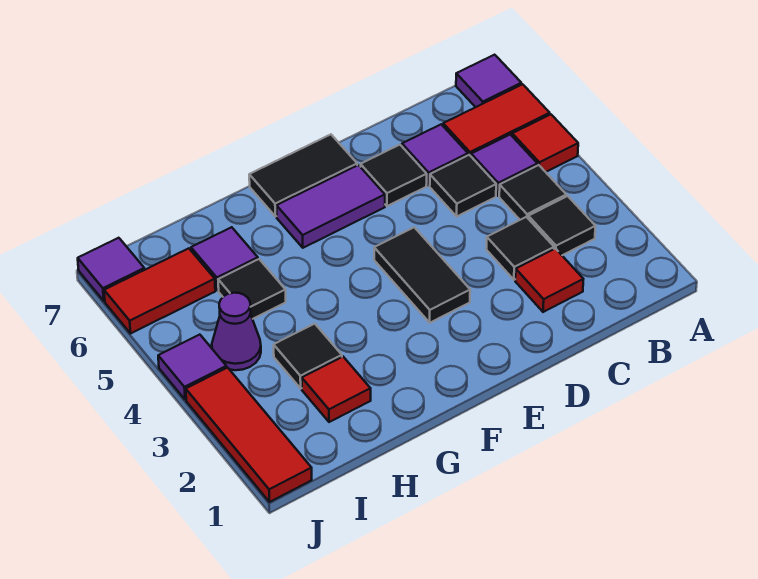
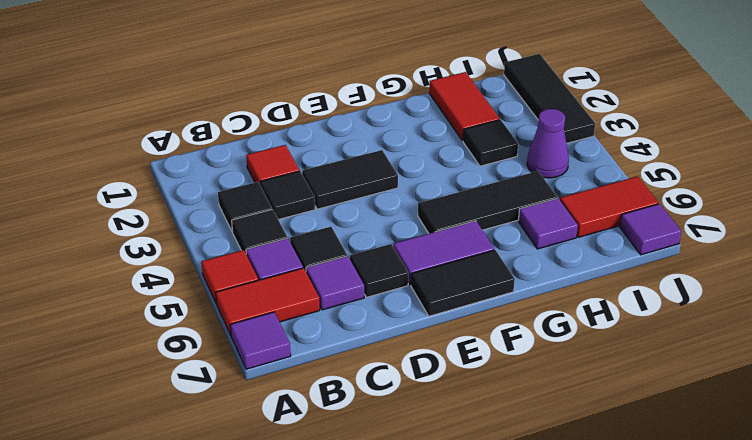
black tile E3:E4 level 1 -> black tile D3:E3 level 1
red tile H2 level 1 -> red tile H1:H2 level 1
black tile H5 level 1 -> black tile F5:H5 level 1
red tile J1:J3 level 1 -> black tile J1:J3 level 1
purple tile J4 level 1 -> none

